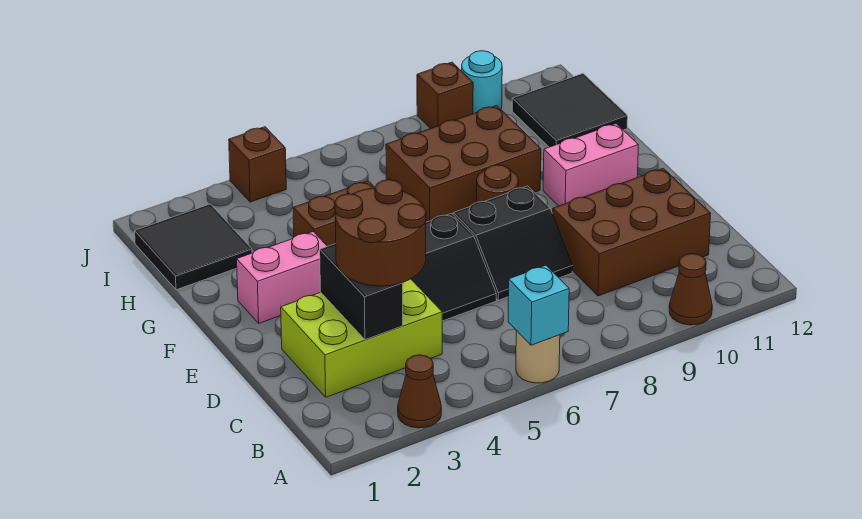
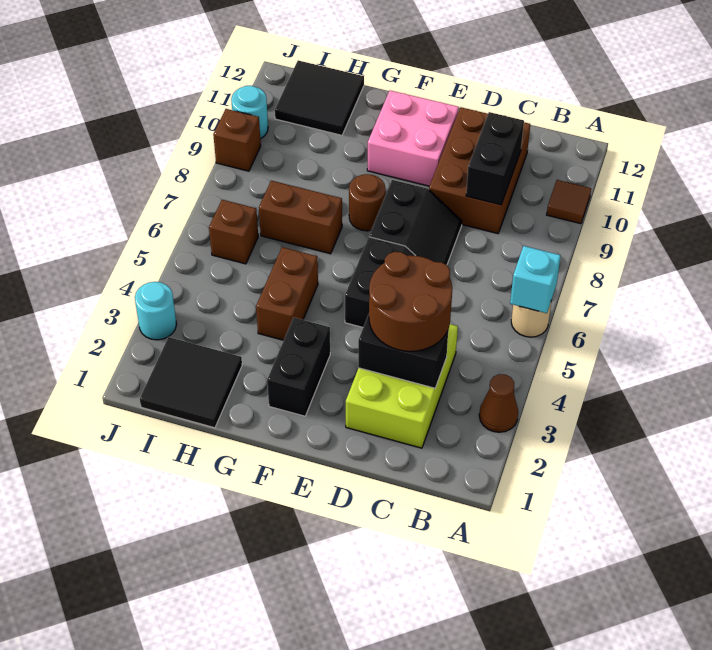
brown cone A10 level 1 -> brown tile A10 level 1
none -> black brick C9:C10 level 2
pink brick F2:F3 level 1 -> black brick F2:F3 level 1
pink brick F10:F11 level 1 -> pink brick E10:F11 level 1
brown brick G7:H9 level 1 -> brown brick G7:H7 level 1
none -> cyan round brick J3 level 1
brown brick J4 level 1 -> brown brick I6 level 1

